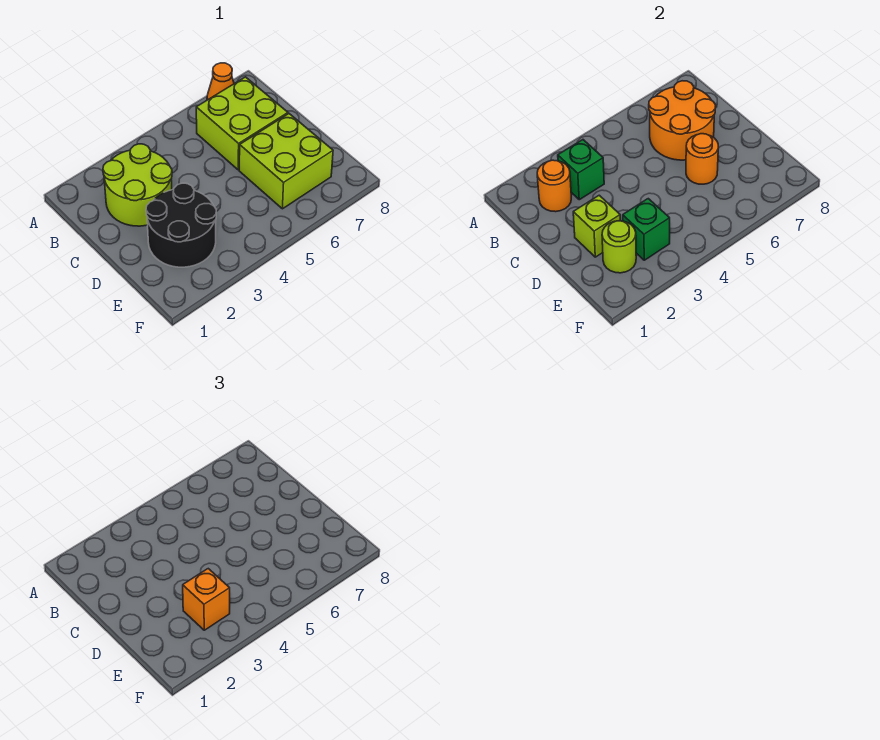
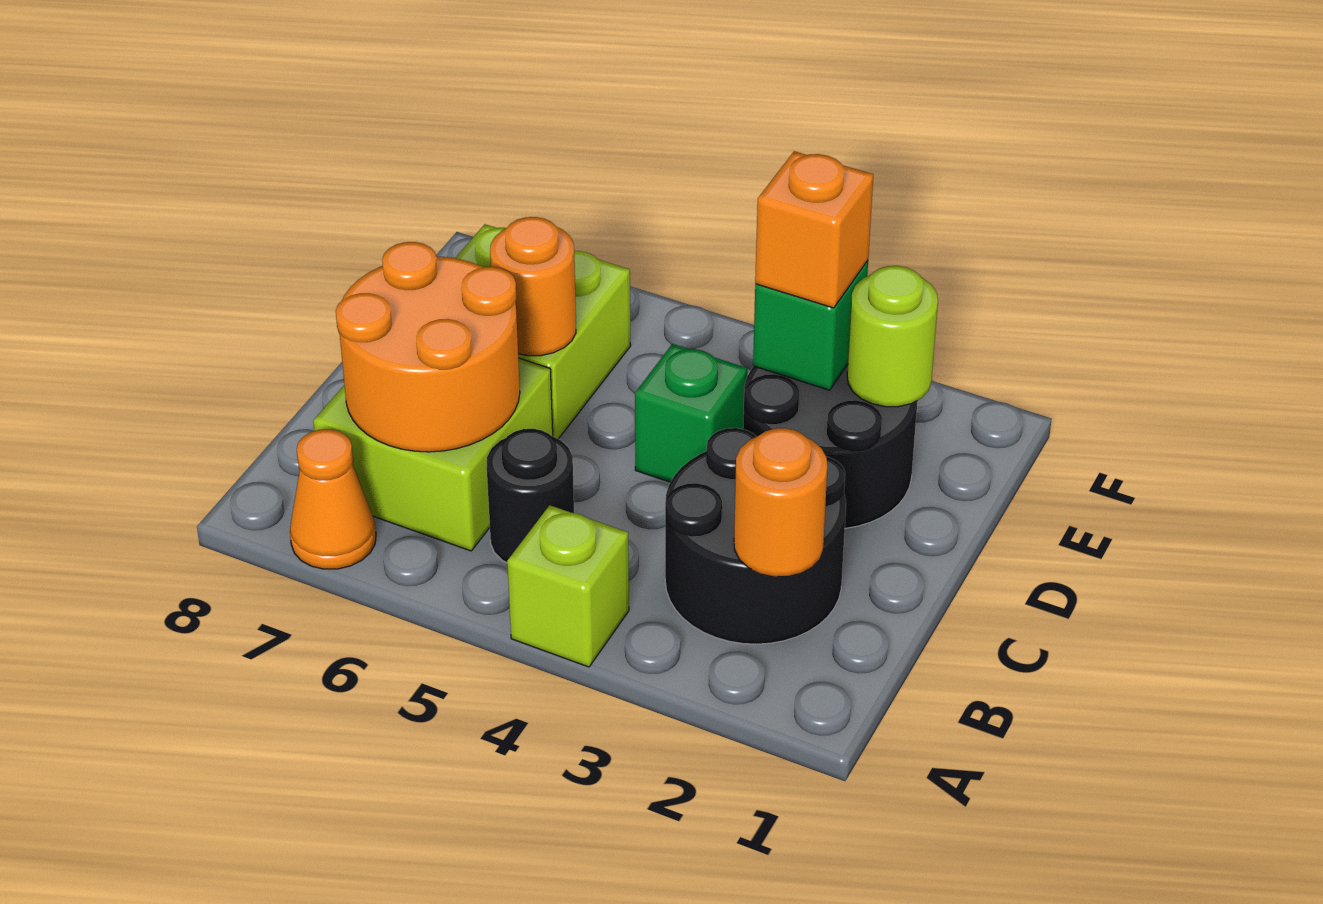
lime round brick B2:C3 level 1 -> black round brick B2:C3 level 1
green brick B3 level 2 -> green brick D4 level 1
none -> black round brick B5 level 1
lime brick D2 level 2 -> lime brick A4 level 1

